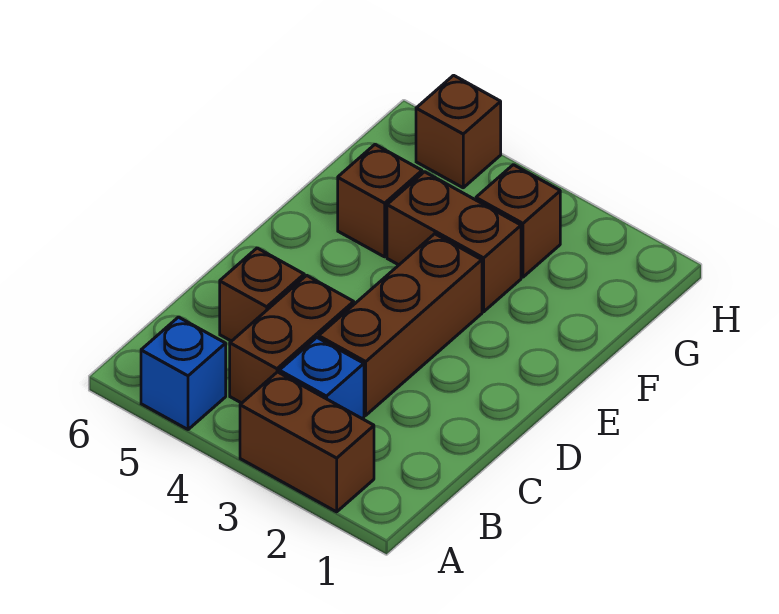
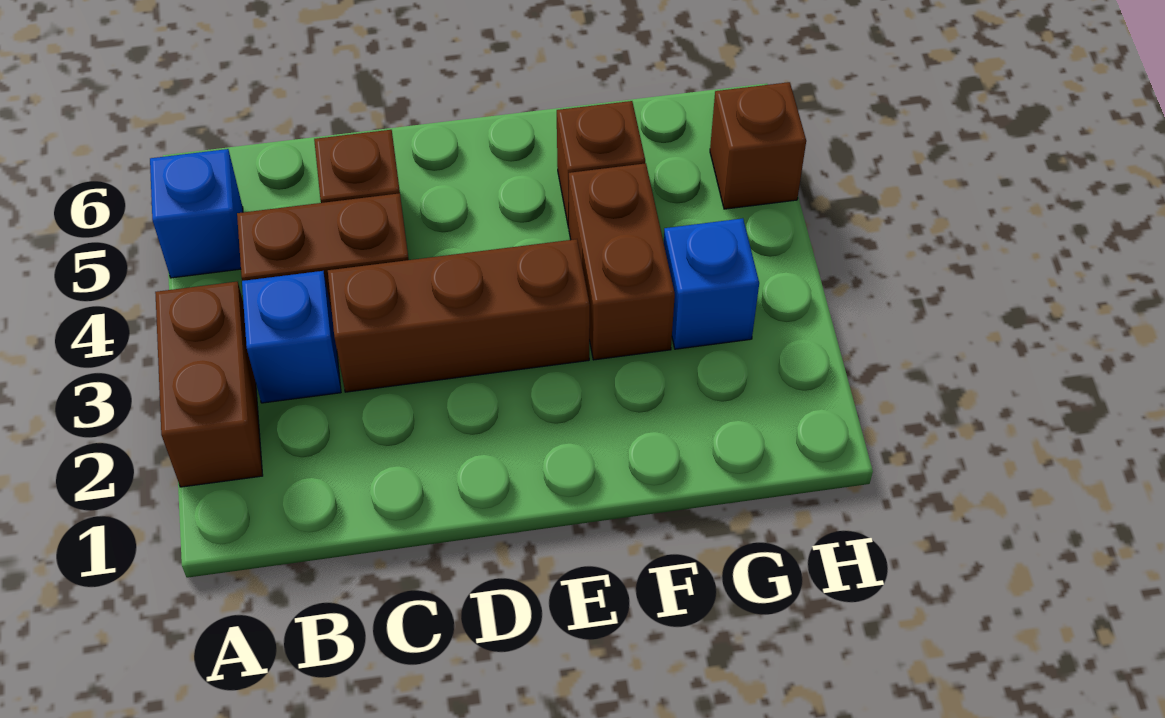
brown brick G3 level 1 -> blue brick G3 level 1

